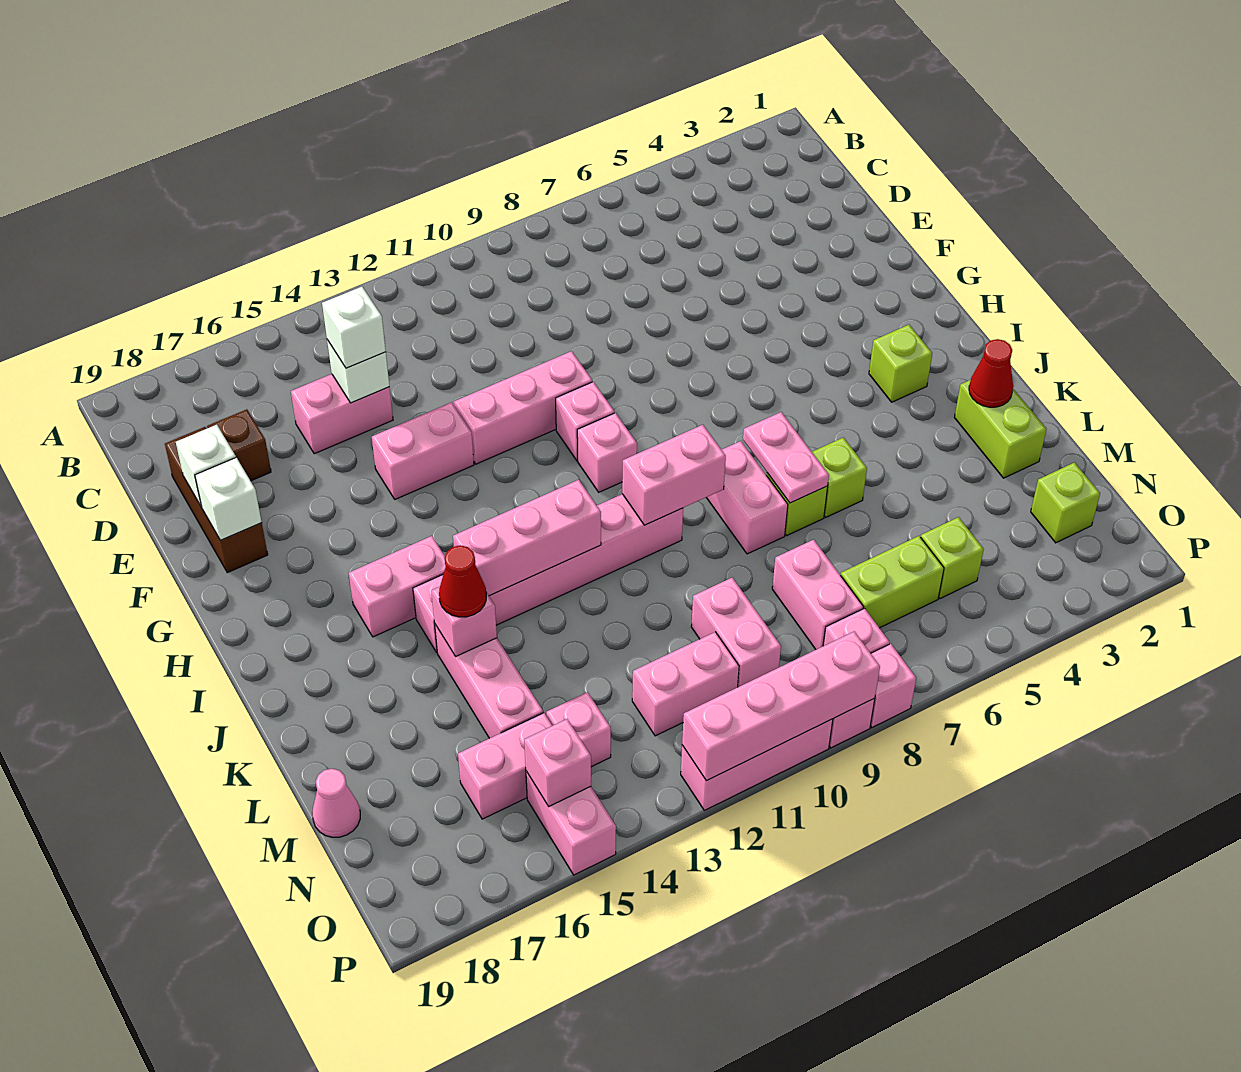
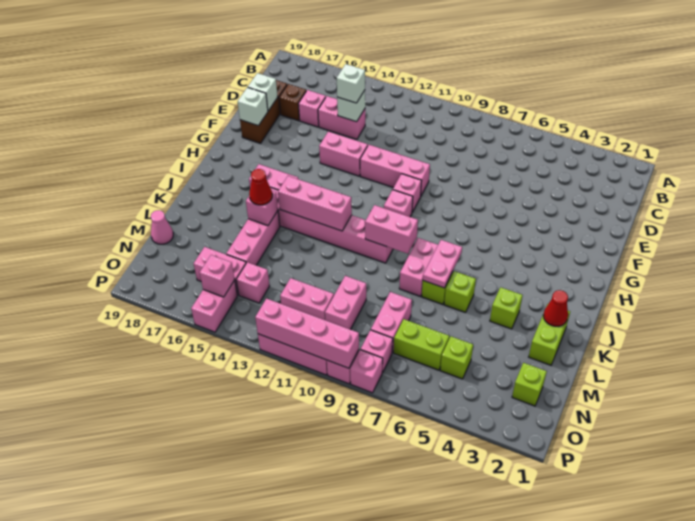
none -> pink brick D16 level 1
lime brick I3 level 1 -> lime brick K4 level 1

